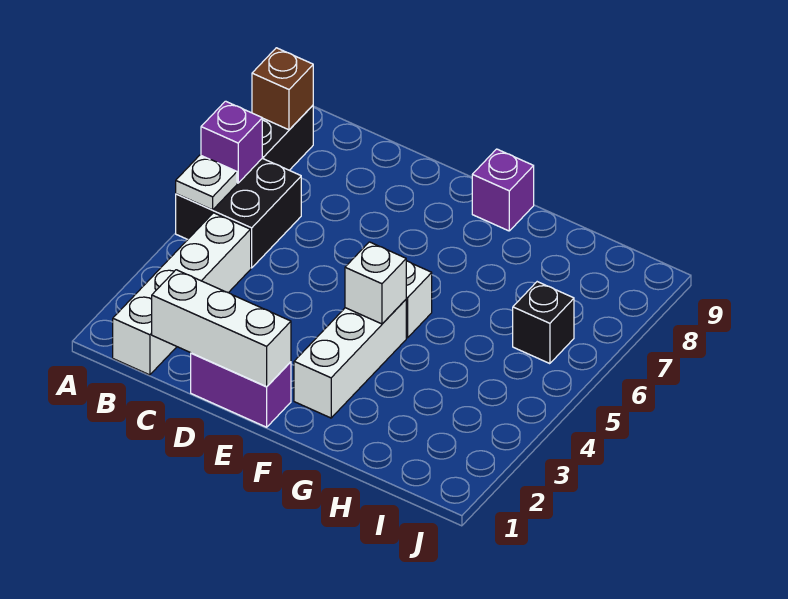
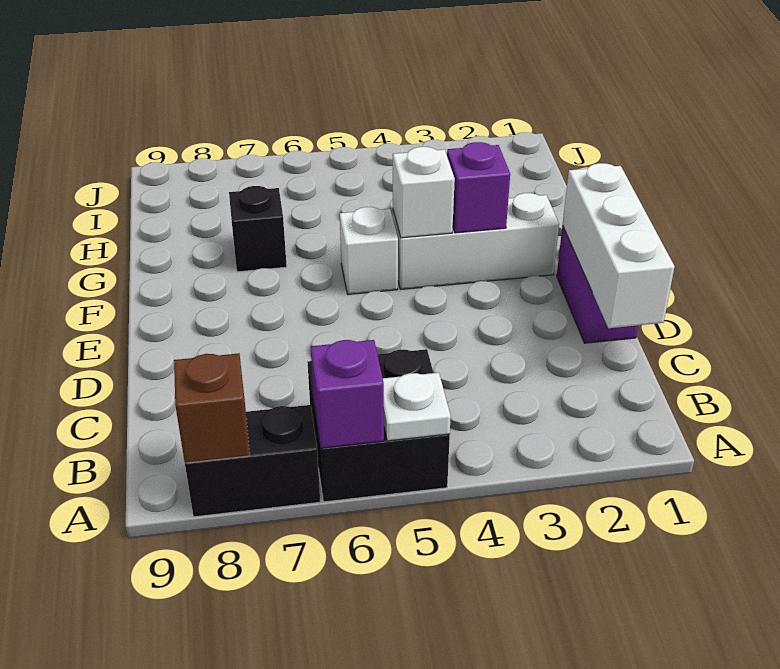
white brick B1:B4 level 1 -> none
purple brick F9 level 1 -> purple brick F3 level 2
black brick I6 level 1 -> black brick G7 level 1

